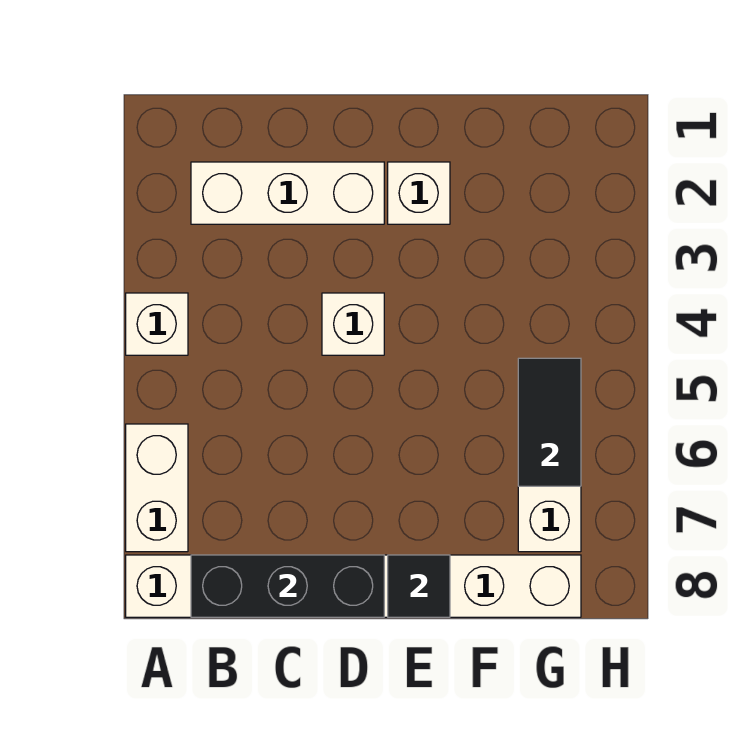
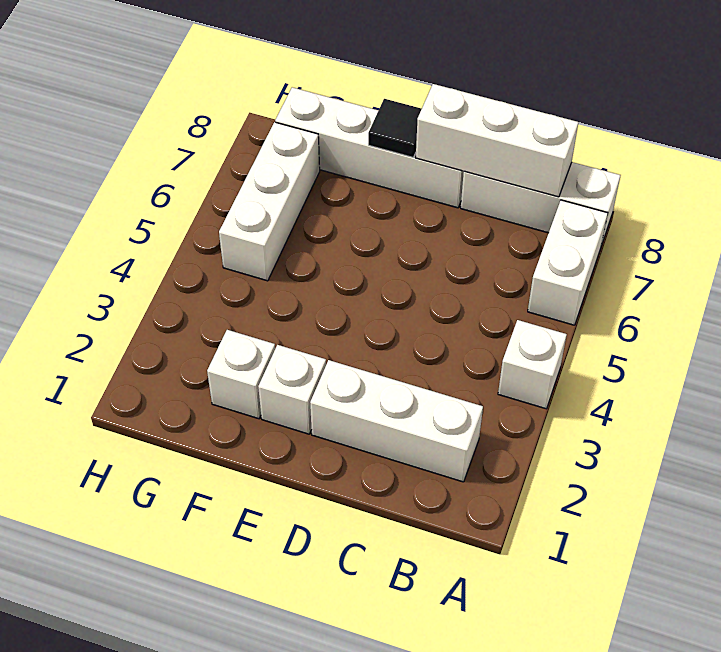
black brick B8:D8 level 2 -> white brick B8:D8 level 2
white brick D4 level 1 -> white brick F2 level 1
black tile G5:G6 level 2 -> none

